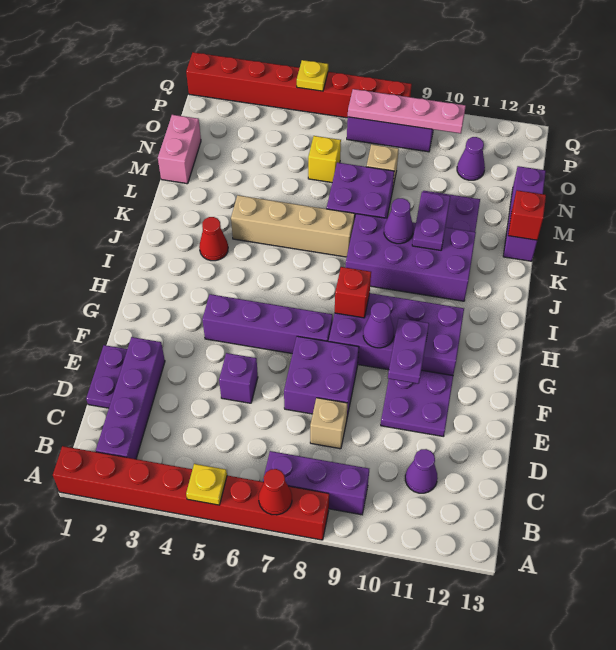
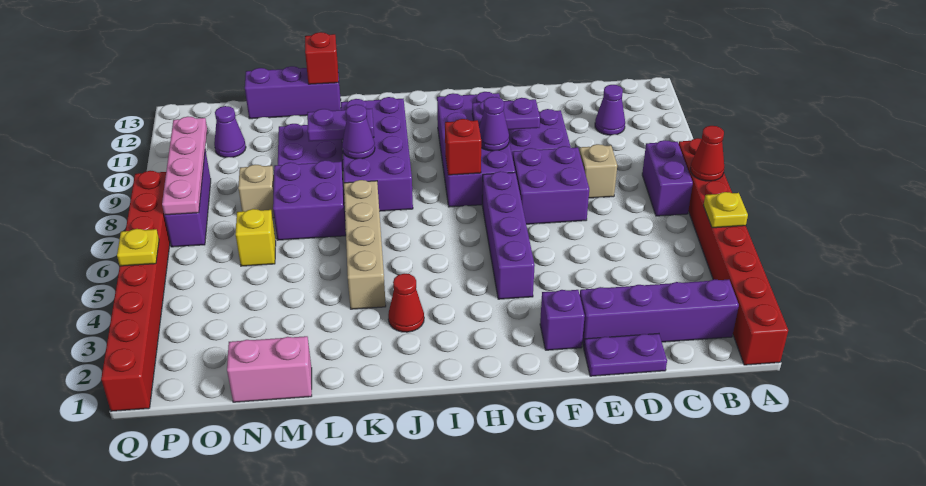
purple brick B7:B9 level 1 -> purple brick B7:B8 level 1
purple brick E5 level 1 -> purple brick F2 level 1

